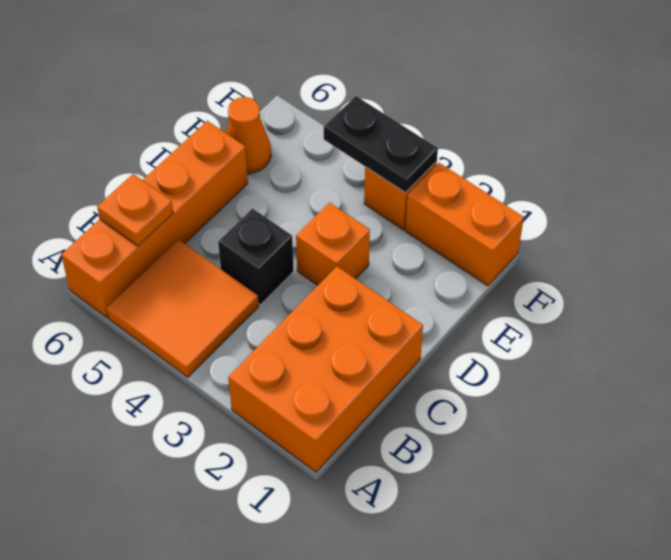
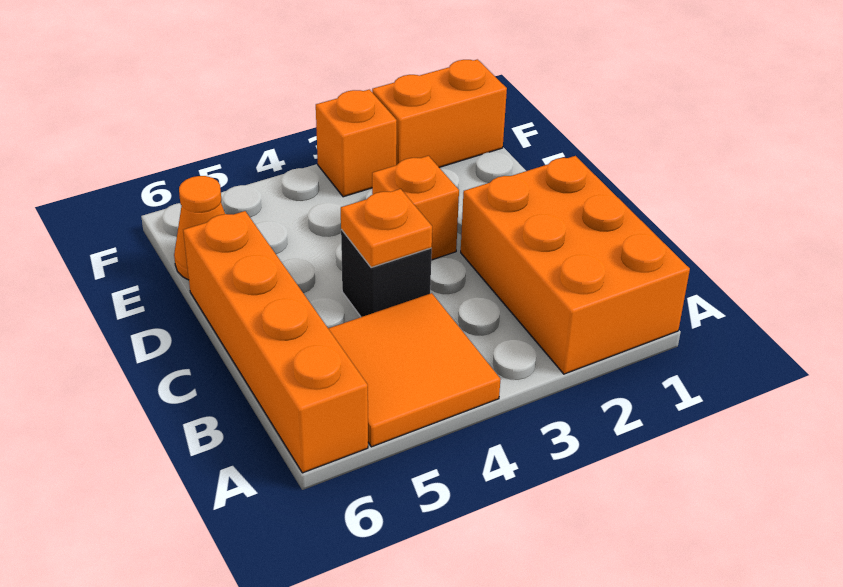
orange plate B6 level 2 -> orange plate C4 level 2
black plate F3:F4 level 2 -> none

